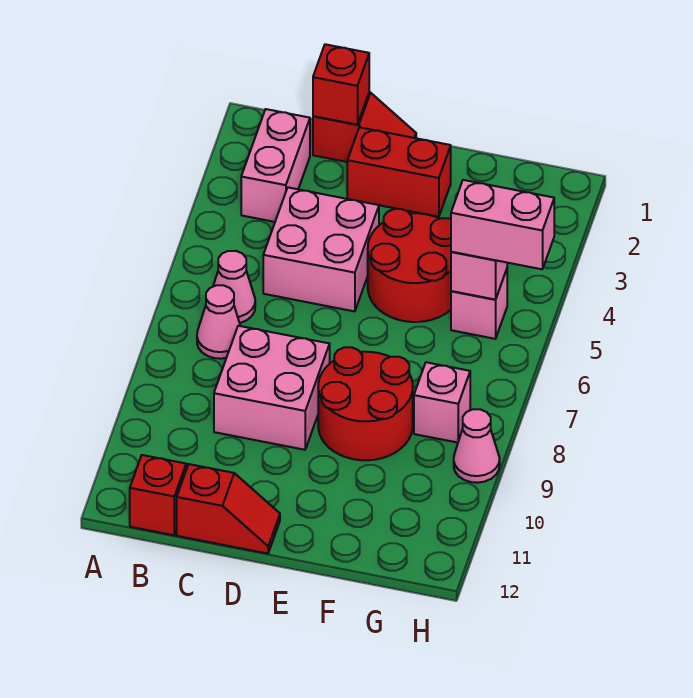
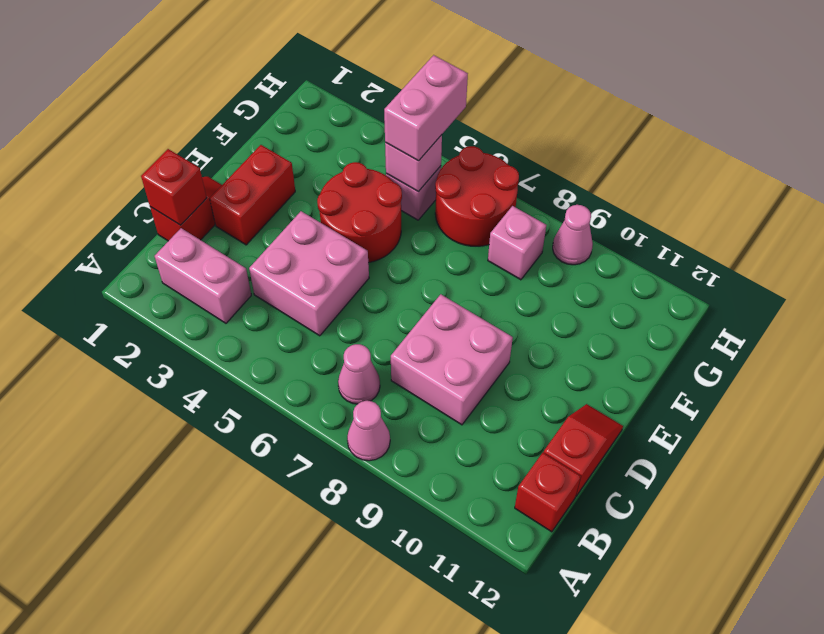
pink cone B6 level 1 -> pink cone A8 level 1
red round brick E8:F9 level 1 -> red round brick G6:H7 level 1

